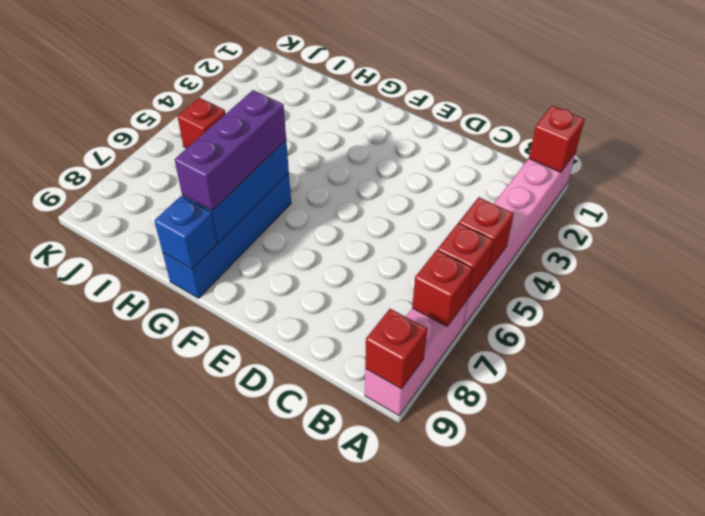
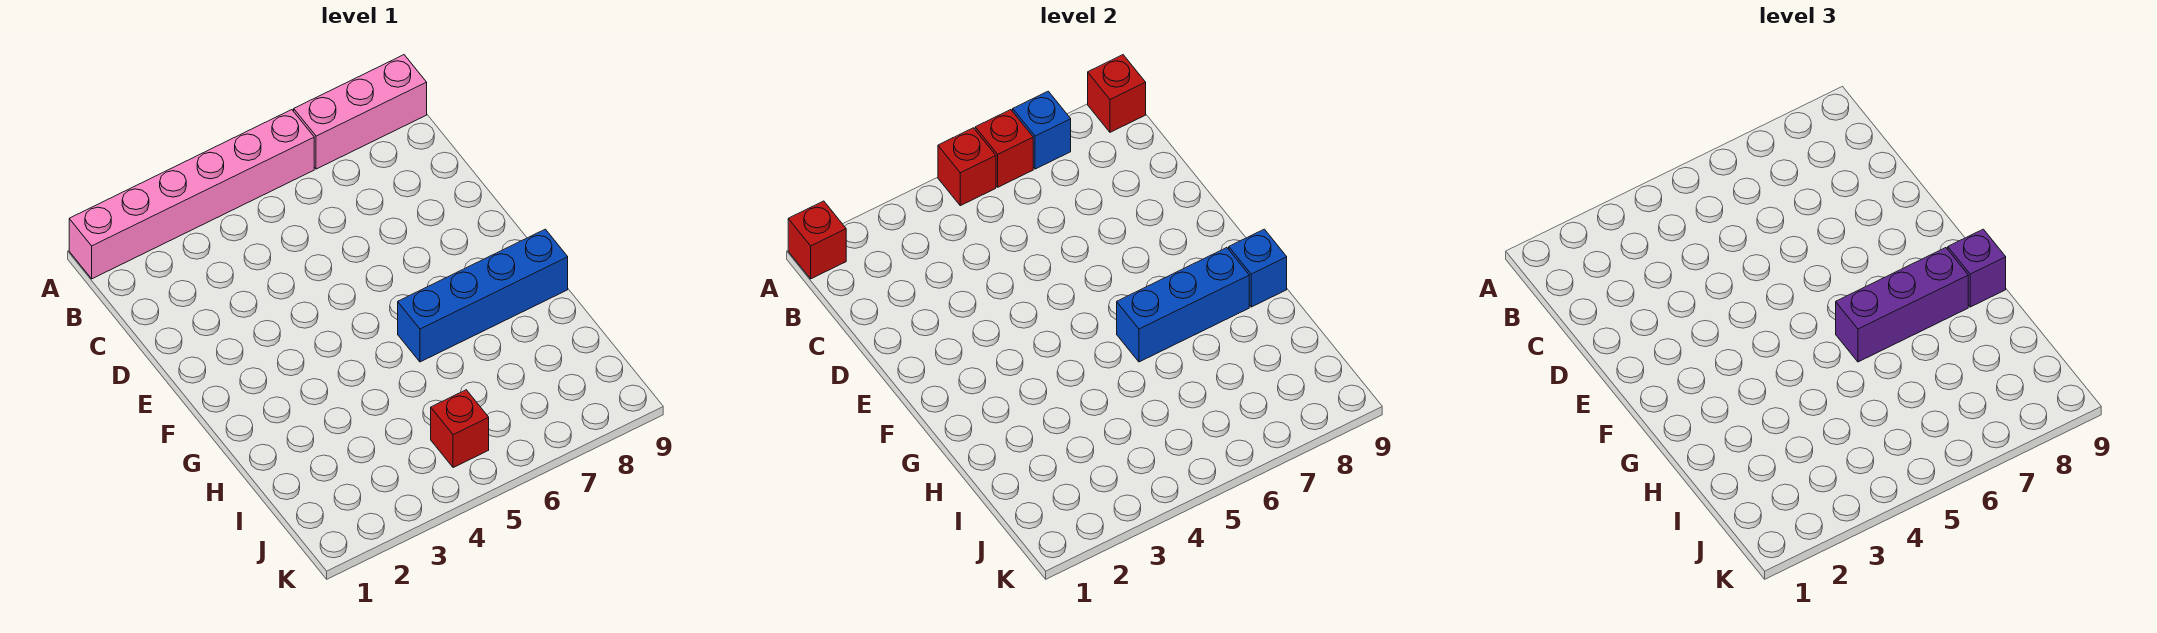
red brick A7 level 2 -> blue brick A7 level 2
none -> purple brick G9 level 3

